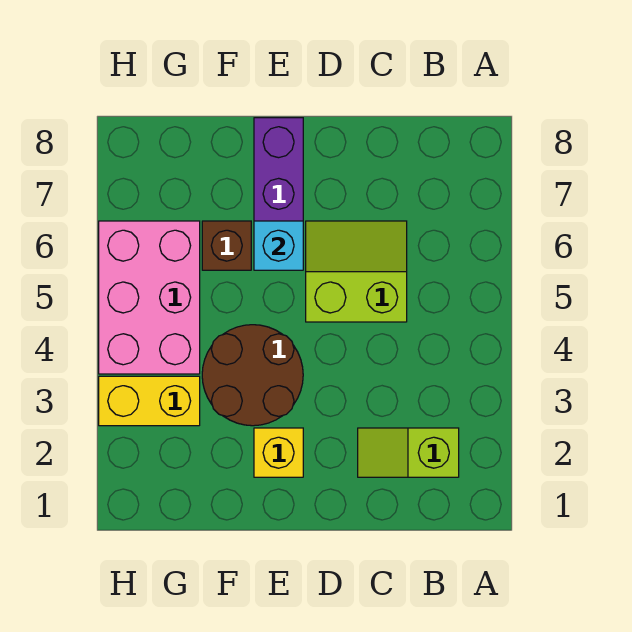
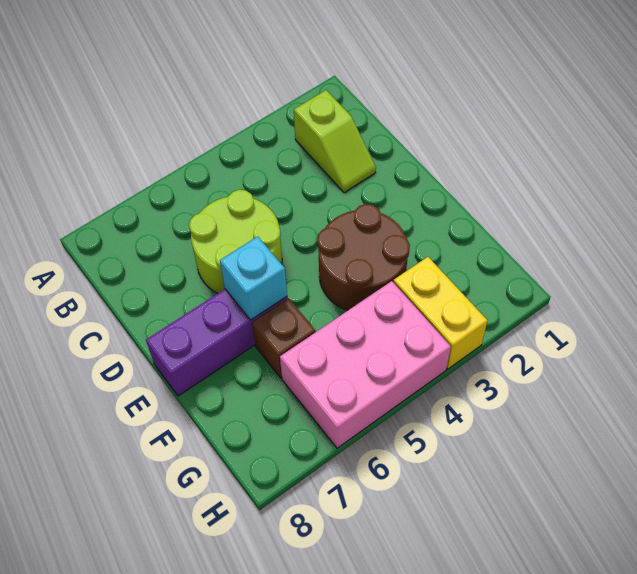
lime slope C5:D6 level 1 top 5 -> lime round brick C5:D6 level 1
yellow brick E2 level 1 -> none

